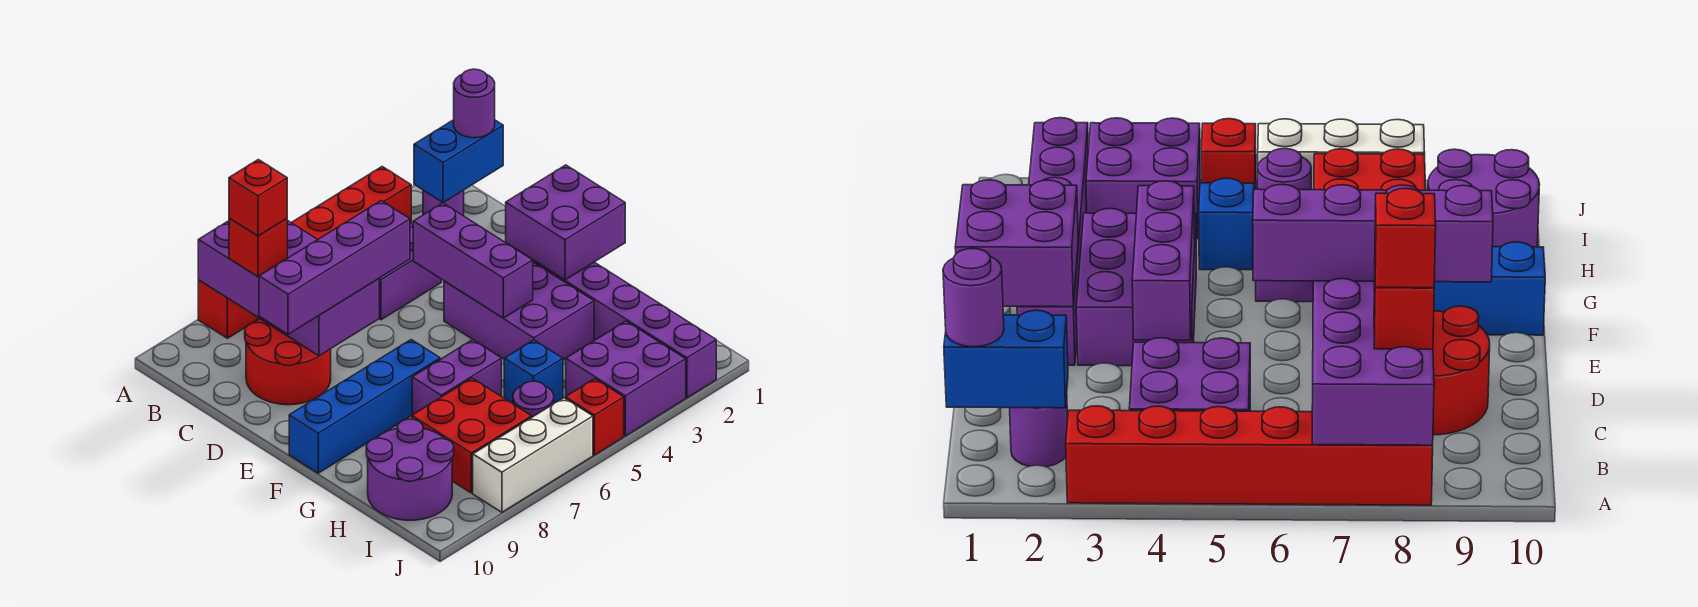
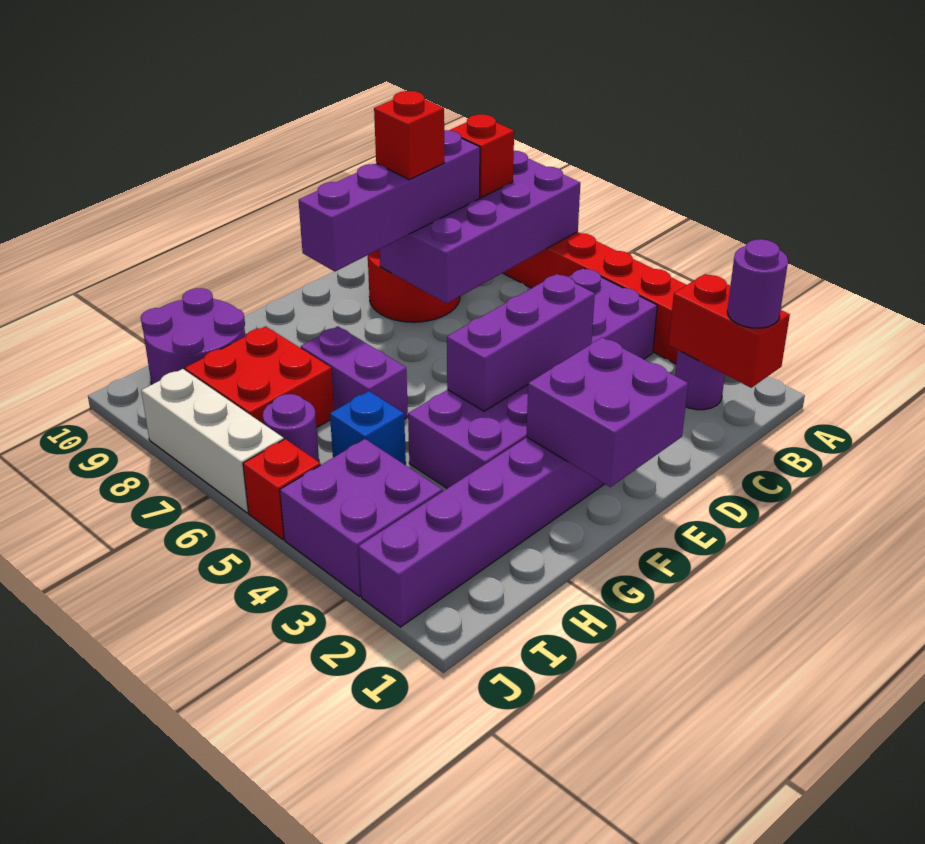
blue brick B1:B2 level 2 -> red brick B1:B2 level 2
red brick B8 level 4 -> red brick D8 level 4
purple brick D6:D9 level 3 -> purple brick C8:F8 level 3
blue brick F7:F10 level 1 -> none

